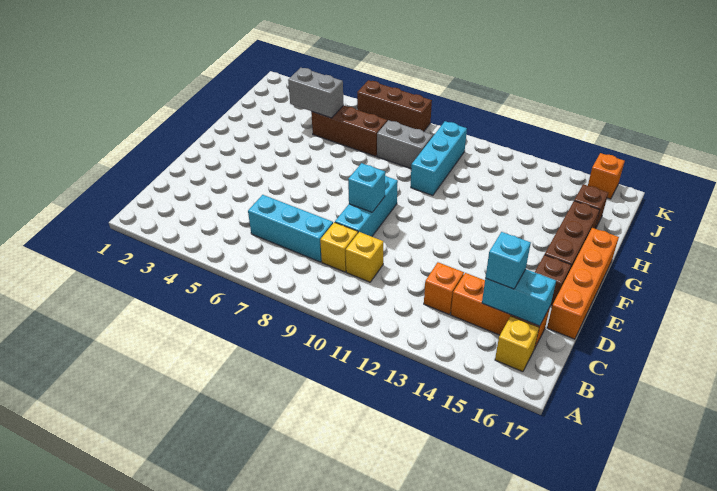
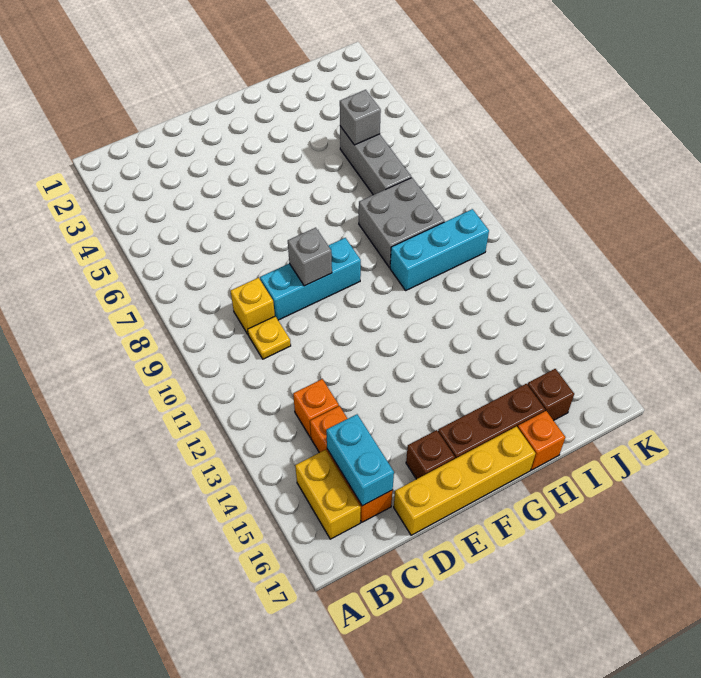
yellow brick B16 level 1 -> yellow brick B15:B16 level 1
cyan brick C6:C8 level 1 -> none
yellow brick C10 level 1 -> yellow plate C10 level 1
cyan brick C15 level 3 -> none
orange brick D17:G17 level 1 -> yellow brick D17:G17 level 1
cyan brick E9 level 2 -> grey brick E9 level 2
grey brick I4:I5 level 2 -> grey brick I5 level 2
brown brick I5:I7 level 1 -> grey brick I5:I7 level 1
grey brick I8:I9 level 1 -> grey brick H8:I9 level 1
brown brick K6:K8 level 1 -> none
orange brick K16 level 1 -> orange brick H17 level 1

